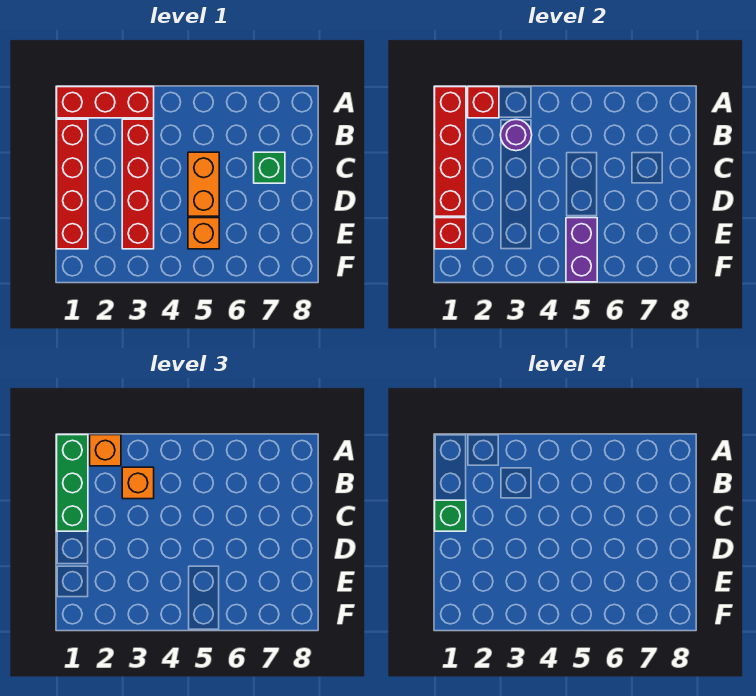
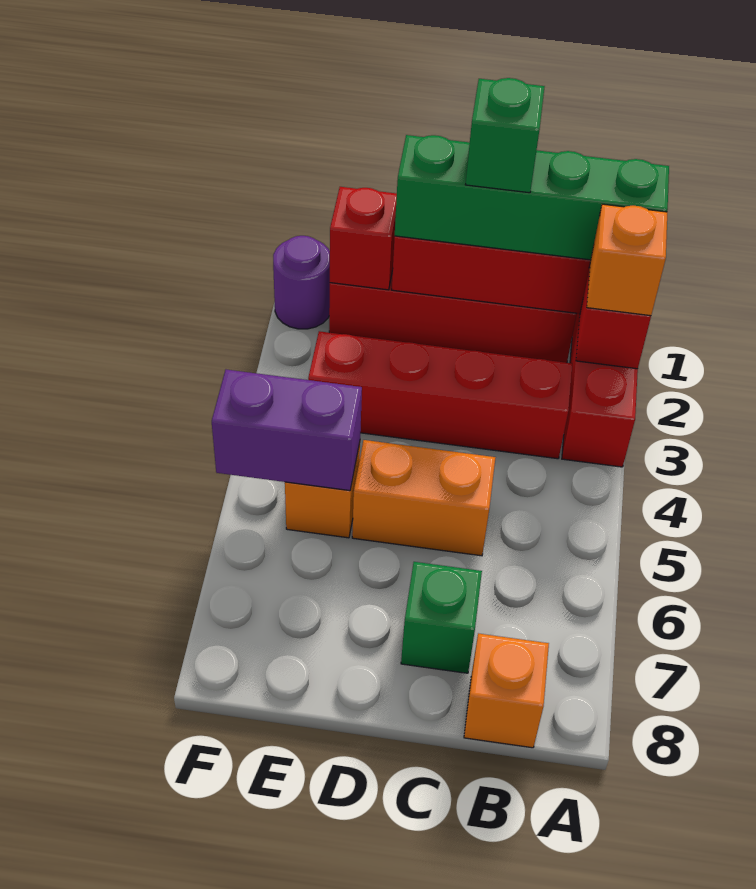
green brick A1:C1 level 3 -> green brick A1:D1 level 3
purple round brick B3 level 2 -> purple round brick F1 level 1
orange brick B3 level 3 -> orange brick B8 level 1

